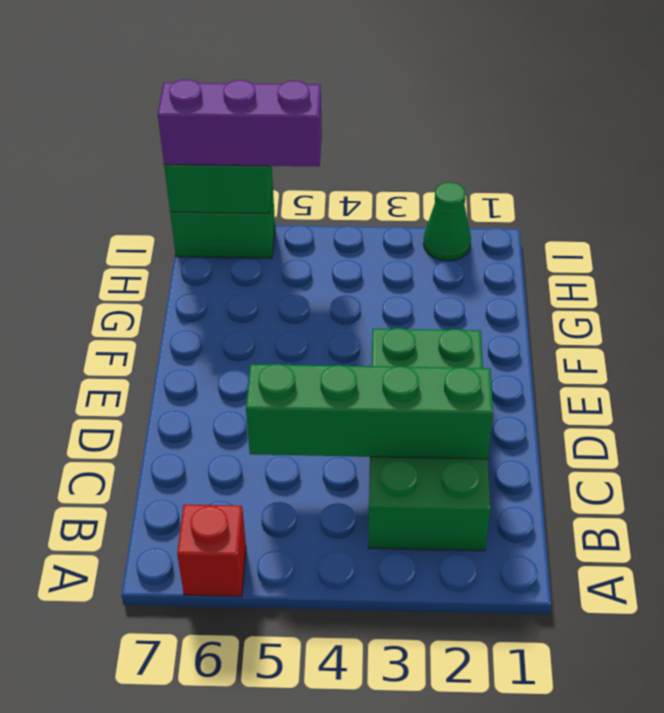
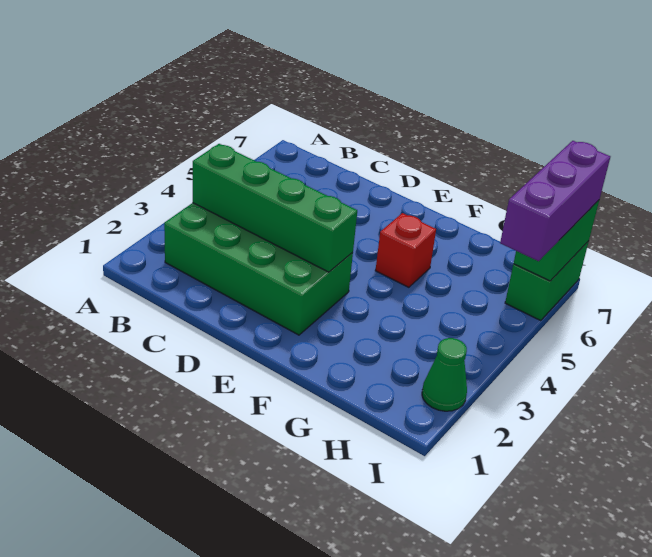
red brick A6 level 1 -> red brick F5 level 1
green brick C2:C5 level 2 -> green brick B3:E3 level 2

